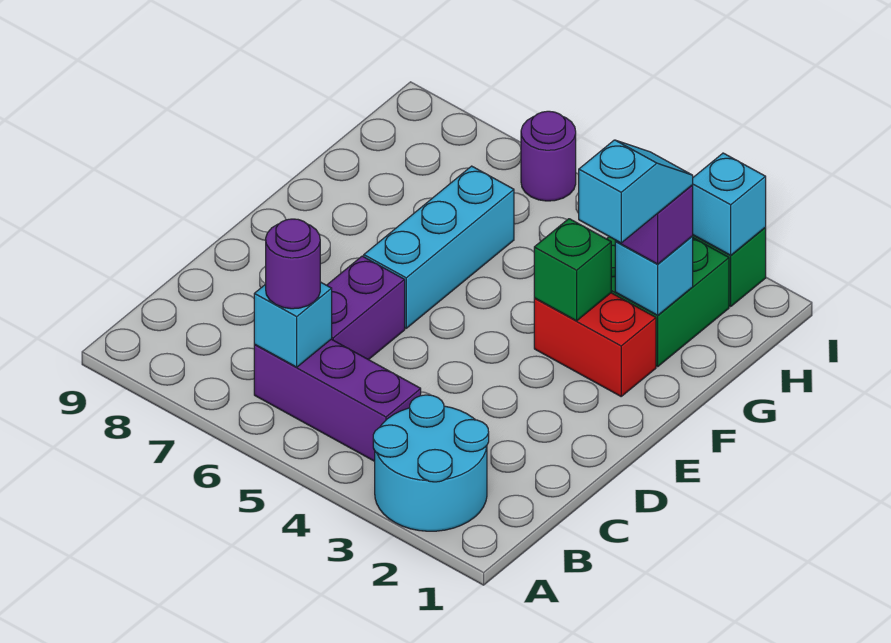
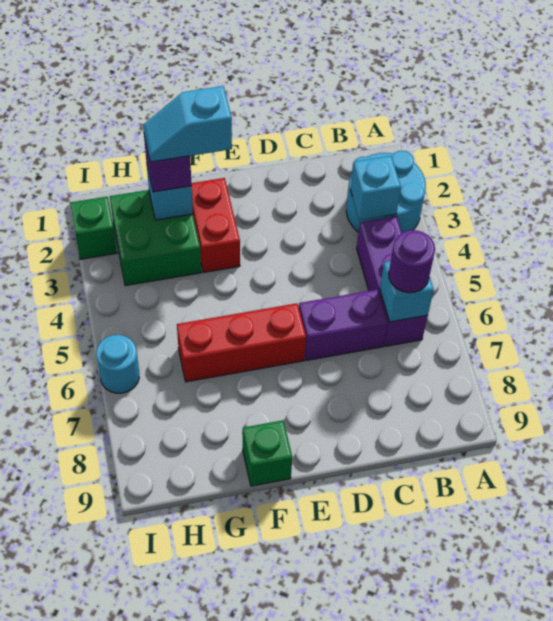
cyan brick E6:G6 level 1 -> red brick E6:G6 level 1
green brick F3 level 2 -> green brick F9 level 1
cyan brick I2 level 2 -> cyan brick B3 level 2
purple round brick I6 level 1 -> cyan round brick I6 level 1

